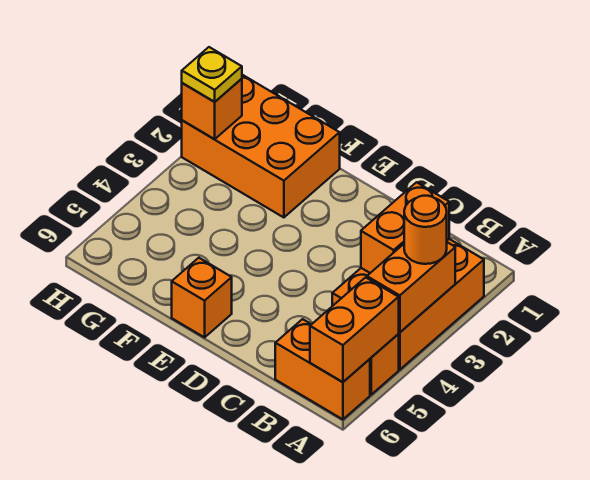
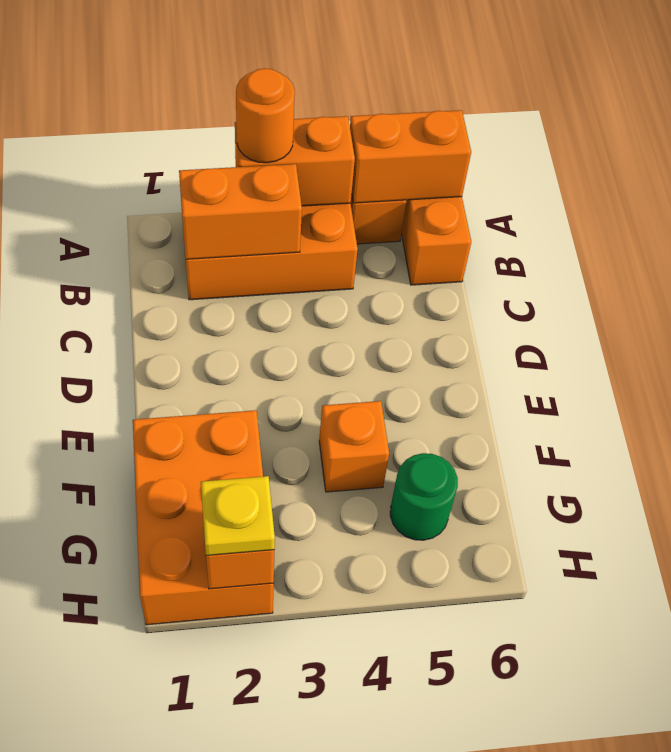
orange brick E6 level 1 -> orange brick F4 level 1
none -> green round brick G5 level 1

